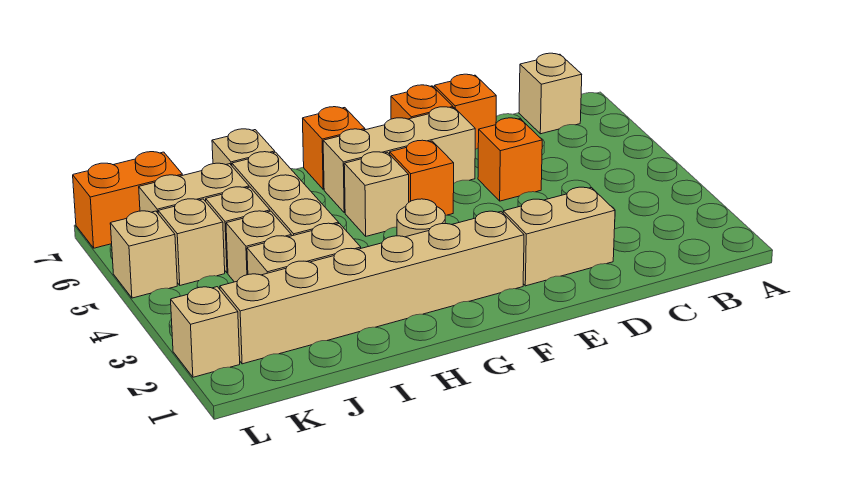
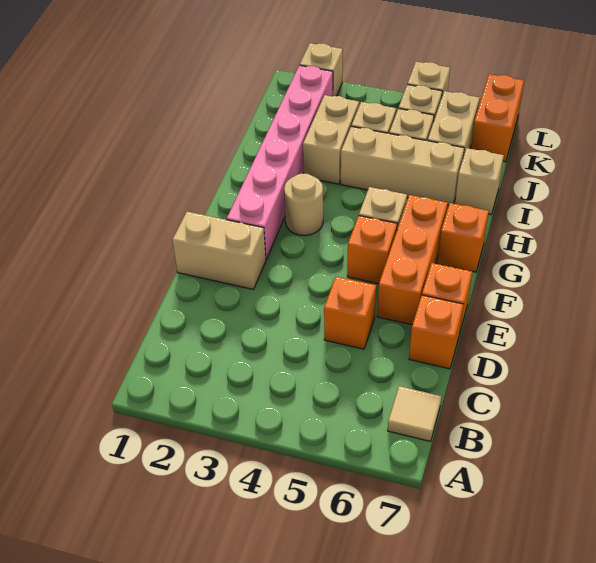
tan brick B7 level 1 -> tan tile B7 level 1
tan brick D2:E2 level 1 -> tan brick E1:E2 level 1
tan brick E6:G6 level 1 -> orange brick E6:G6 level 1
tan brick F2:K2 level 1 -> pink brick F2:K2 level 1

